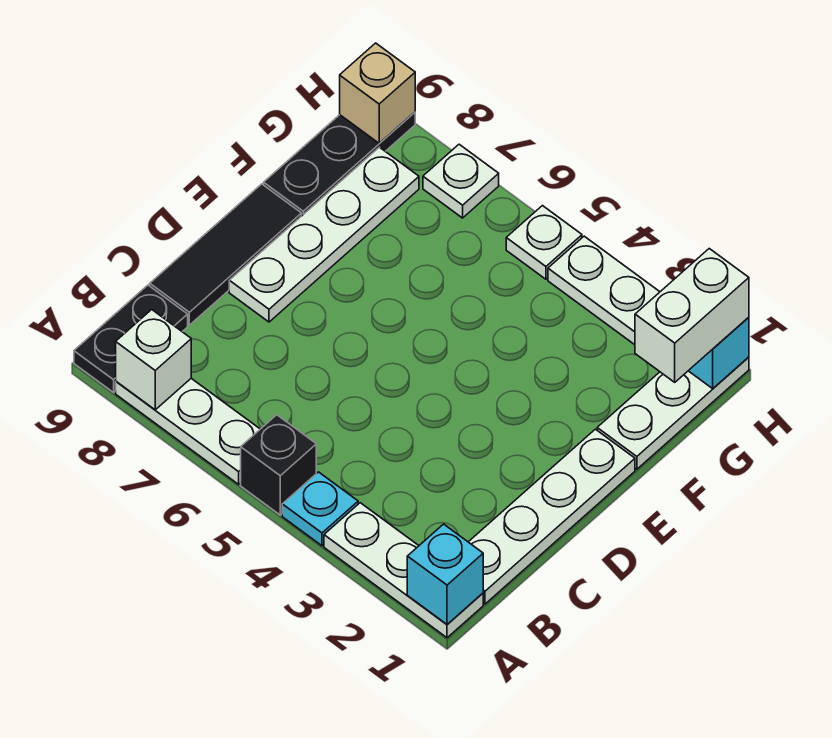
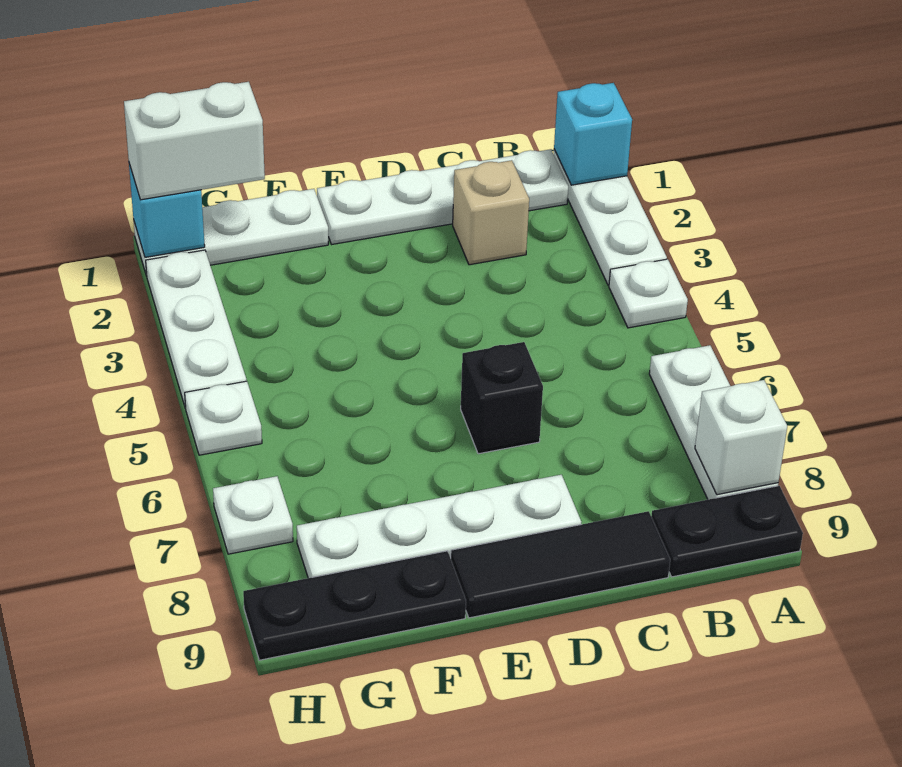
cyan plate A4 level 1 -> white plate A4 level 1
black brick A5 level 1 -> black brick D6 level 1
tan brick H9 level 2 -> tan brick C2 level 1

